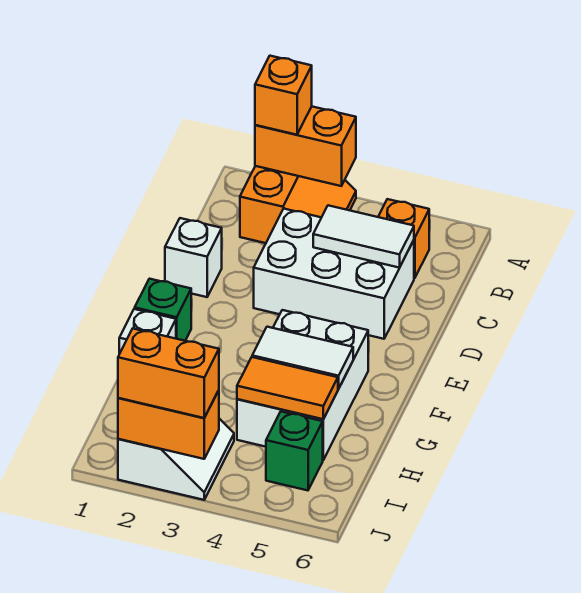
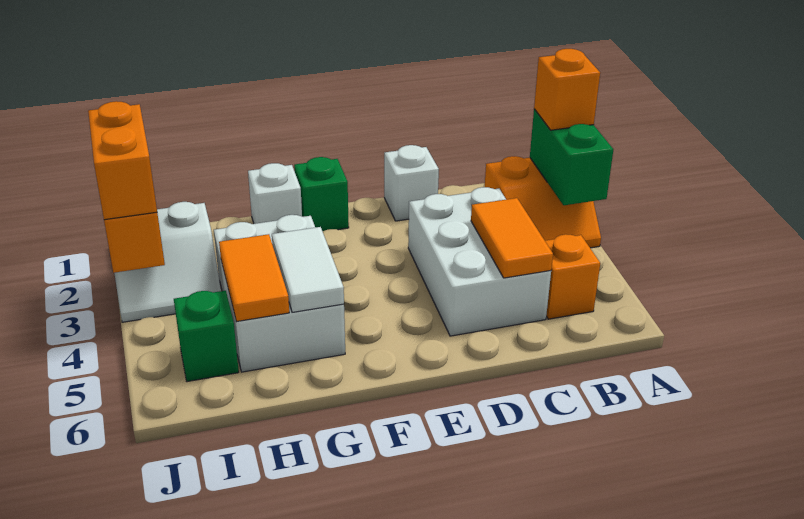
orange brick A2:A3 level 2 -> green brick A2:A3 level 2
white tile C4:C5 level 2 -> orange tile C4:C5 level 2
white brick F4:H5 level 1 -> white brick G3:H5 level 1

